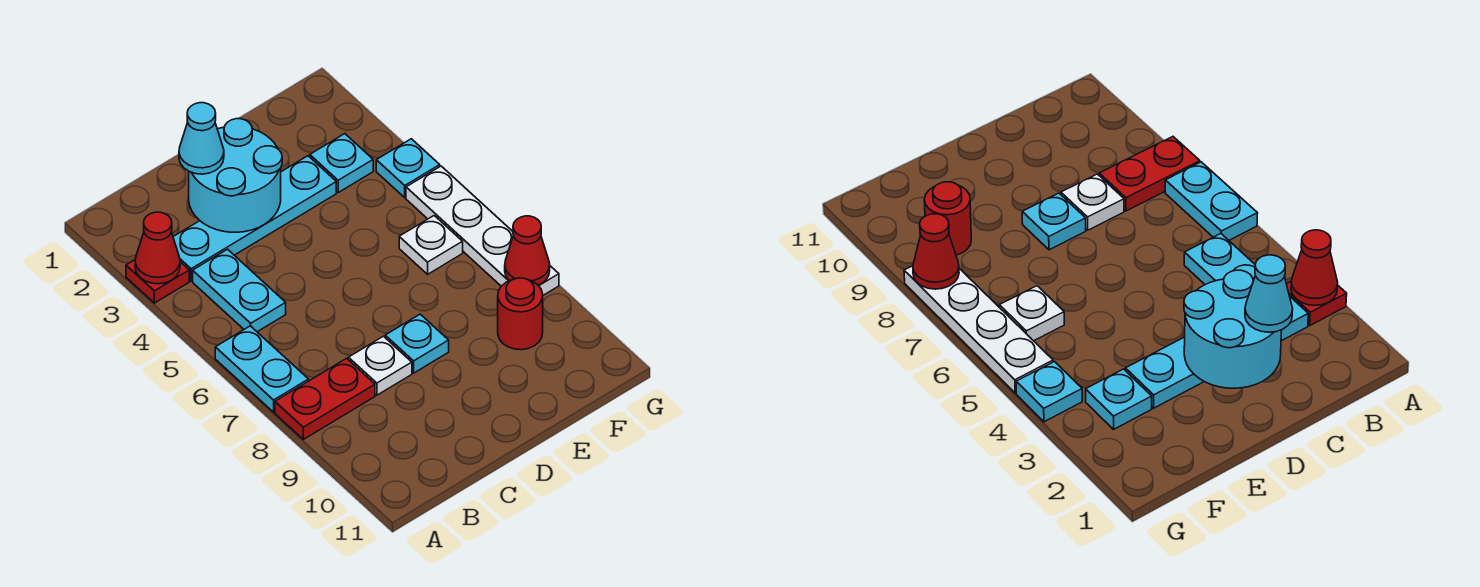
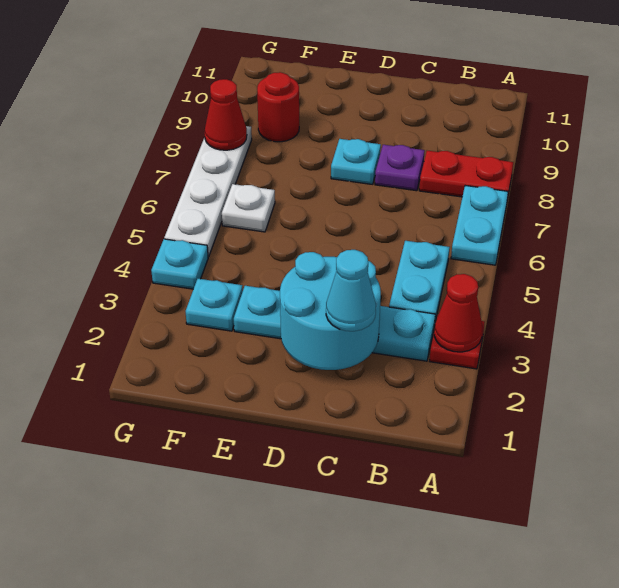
white plate C8 level 1 -> purple plate C8 level 1

